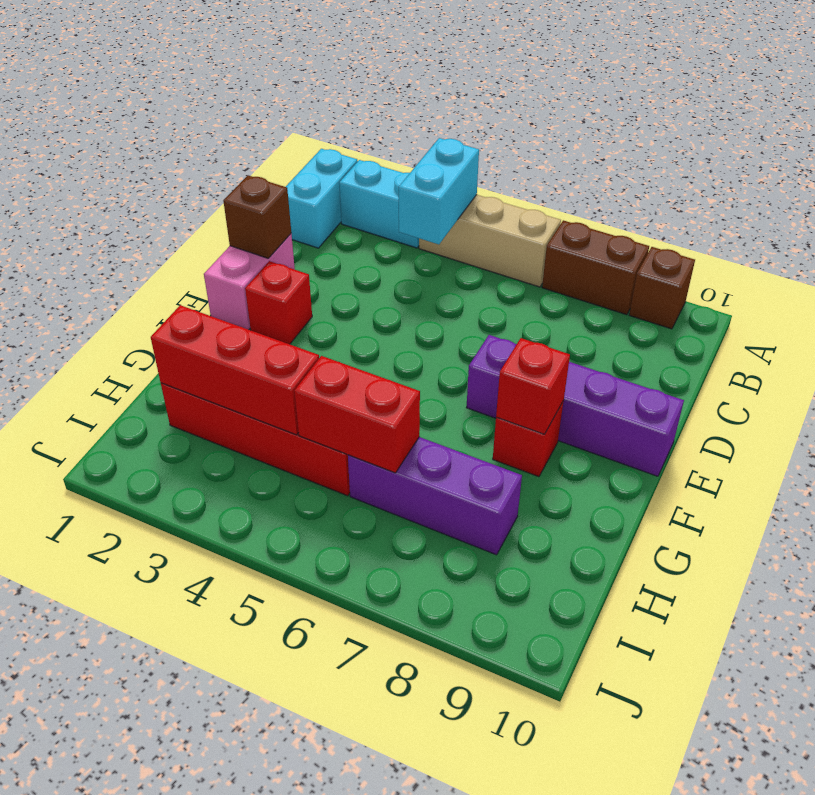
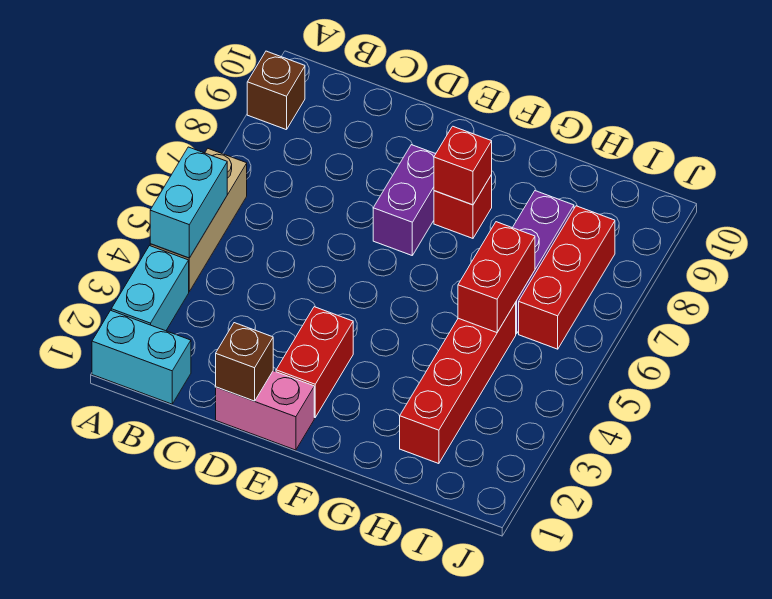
cyan brick A4:B4 level 2 -> cyan brick A4:A5 level 2
brown brick A7:A8 level 1 -> none
red brick E2 level 1 -> red brick E2:E3 level 1
purple brick E7:E10 level 1 -> purple brick E7:E8 level 1
red brick H2:H4 level 2 -> red brick I6:I8 level 1

